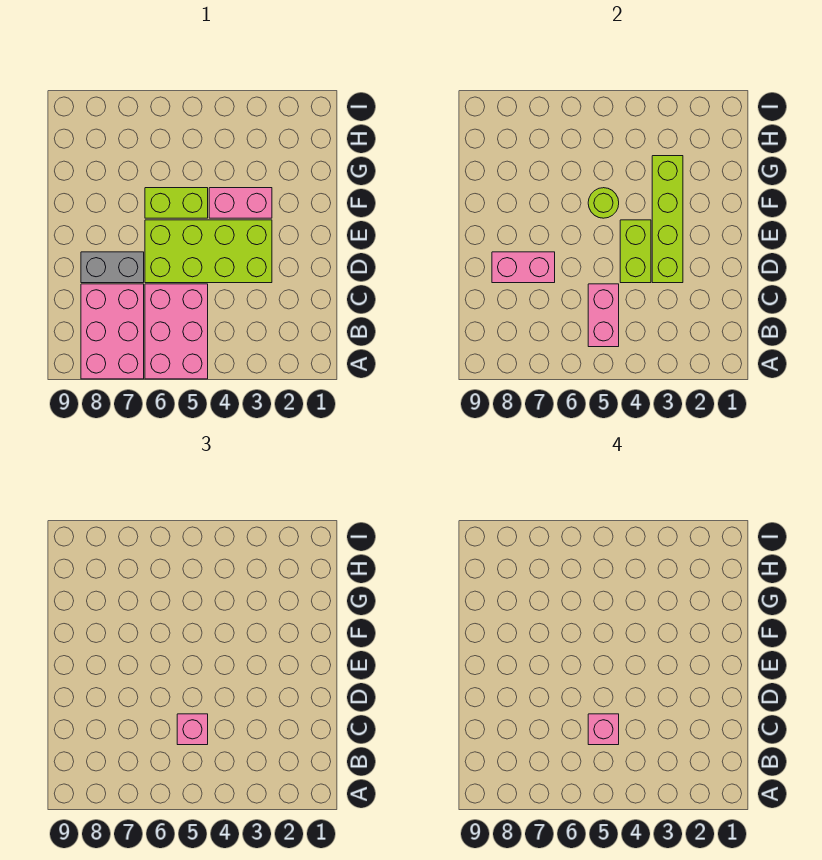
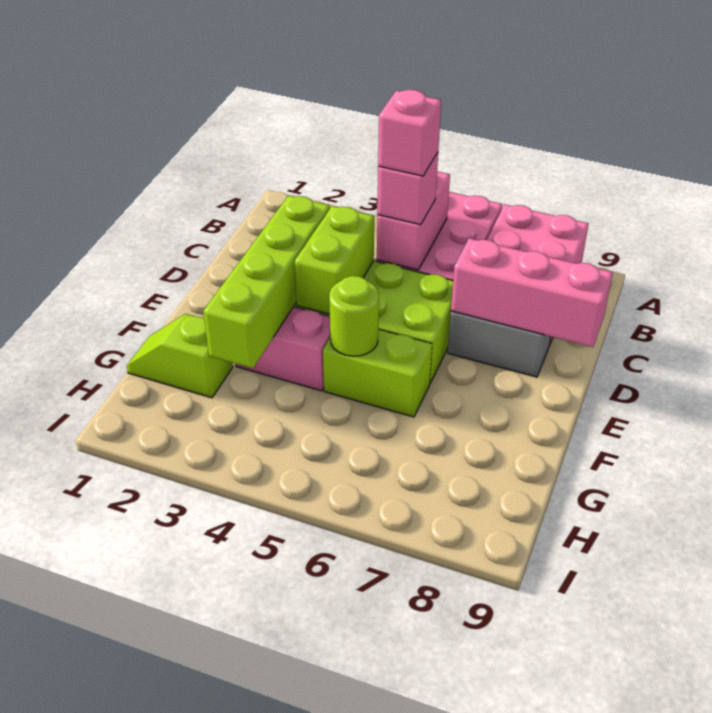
pink brick D7:D8 level 2 -> pink brick D7:D9 level 2
none -> lime slope G1:G2 level 1 top 2

